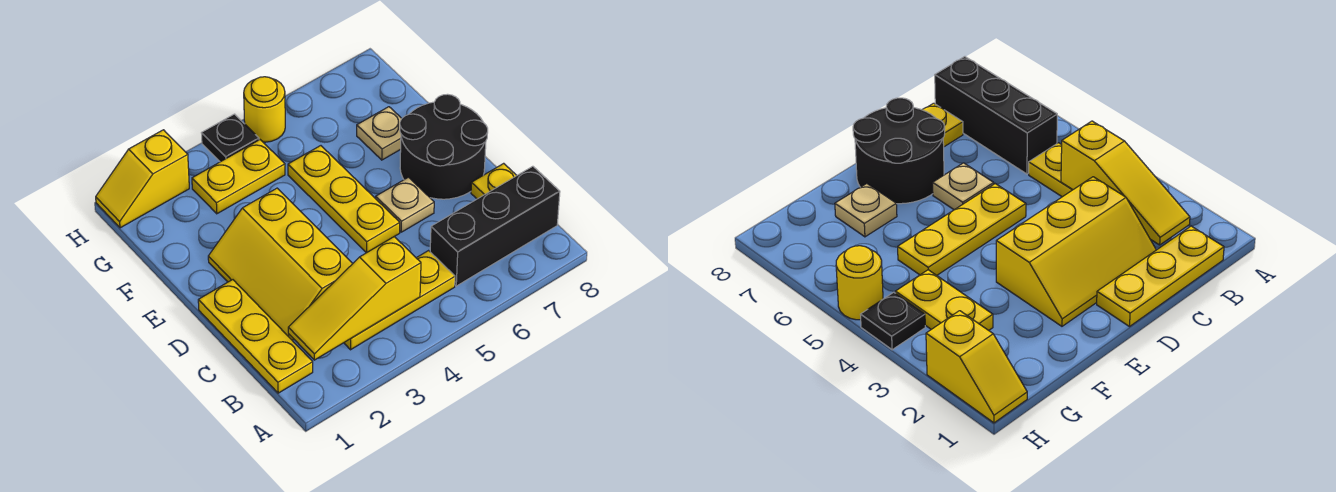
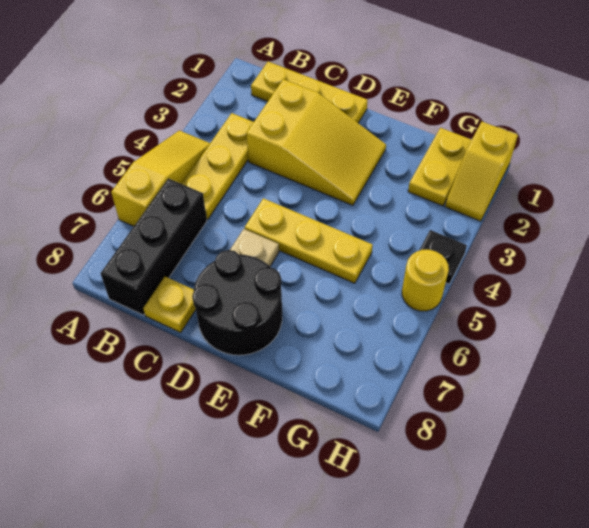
yellow slope B2:B4 level 2 top 4 -> yellow slope A4:A6 level 1 top 6
yellow slope C2:E3 level 1 top 3 -> yellow slope C2:E3 level 1 top C
tan plate F7 level 1 -> none
yellow plate G3:G4 level 1 -> yellow plate G1:G2 level 1
yellow slope H1:H2 level 1 top 2 -> yellow slope H1:H2 level 1 top 1

